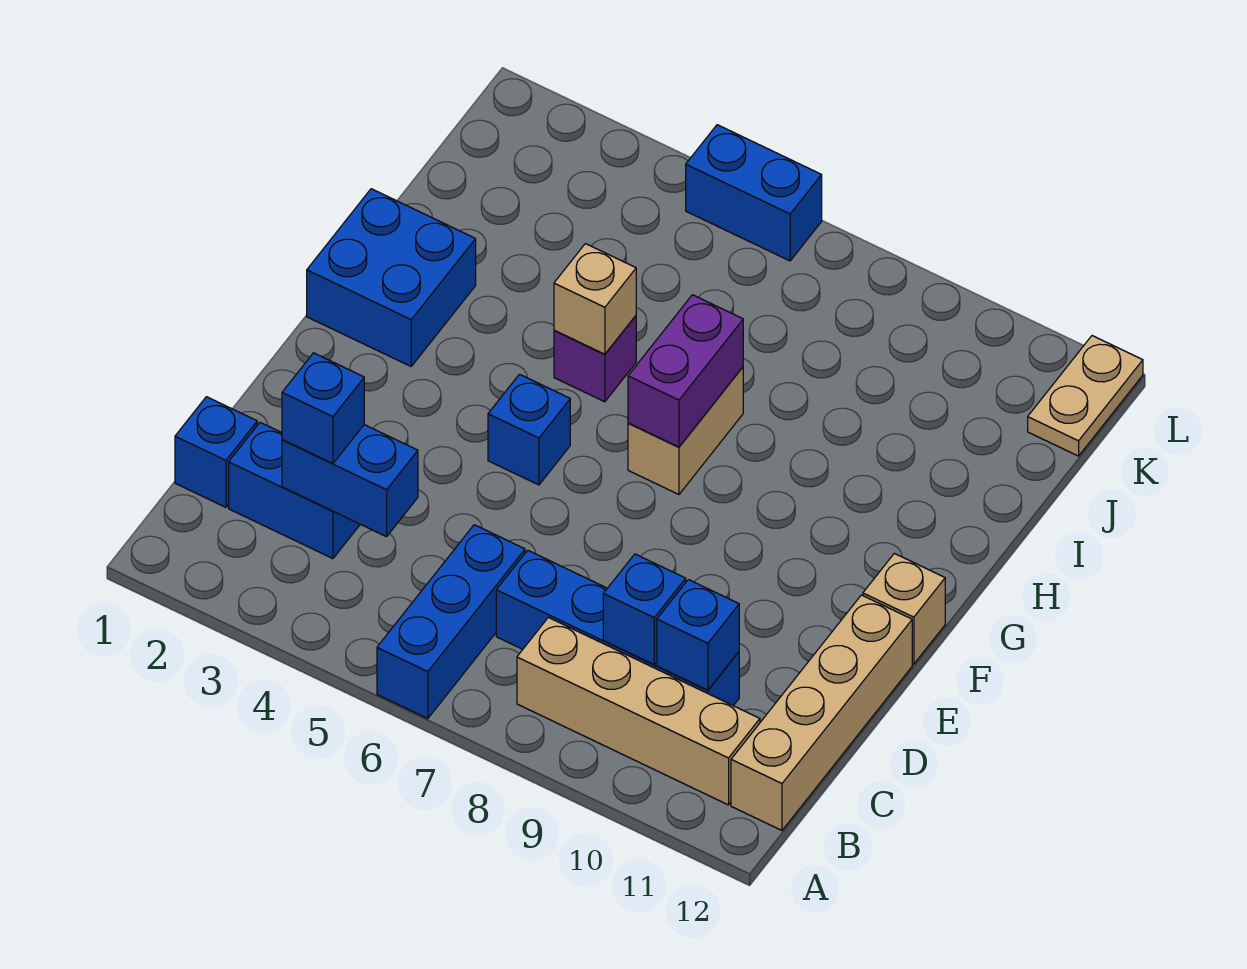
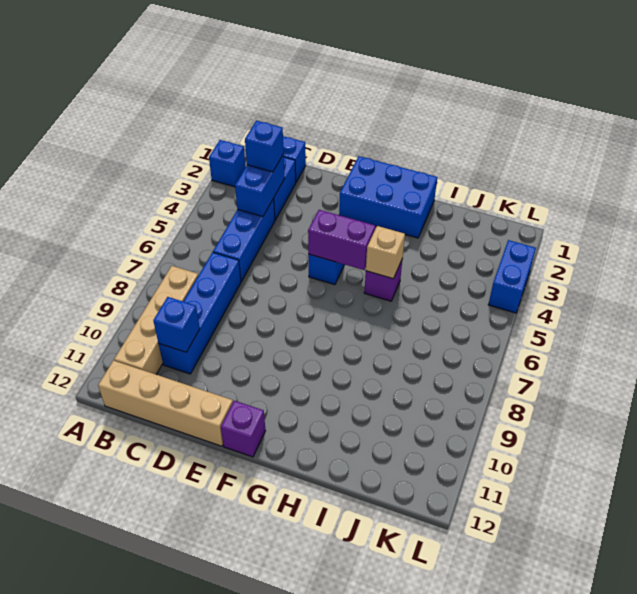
blue brick A6:C6 level 1 -> blue brick C4:C6 level 1
blue brick C9 level 2 -> blue brick A2 level 1
tan brick F12 level 1 -> purple brick F12 level 1
blue brick G1:H2 level 1 -> blue brick F1:H2 level 1
tan brick G7:H7 level 1 -> none
purple brick G7:H7 level 2 -> purple brick F5:G5 level 2
tan plate K12:L12 level 1 -> none
blue brick L5:L6 level 1 -> blue brick L3:L4 level 1

